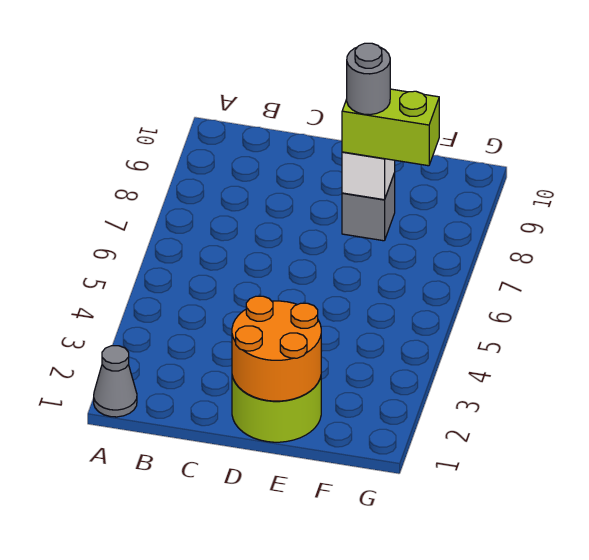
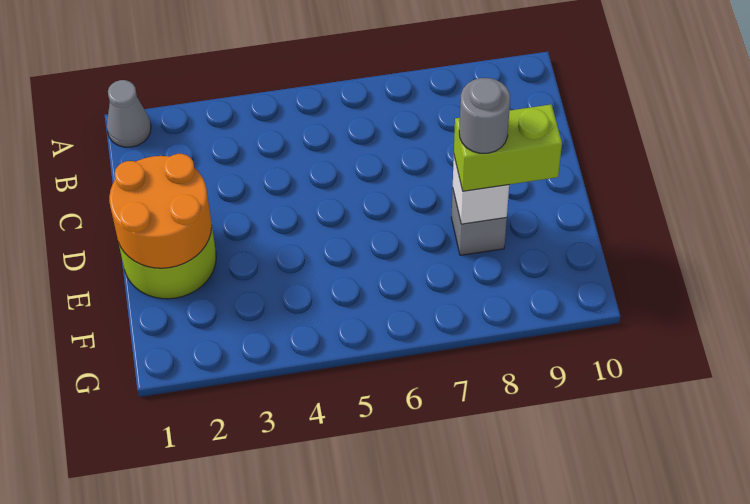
lime brick E8:F8 level 3 -> lime brick E8:E9 level 3

